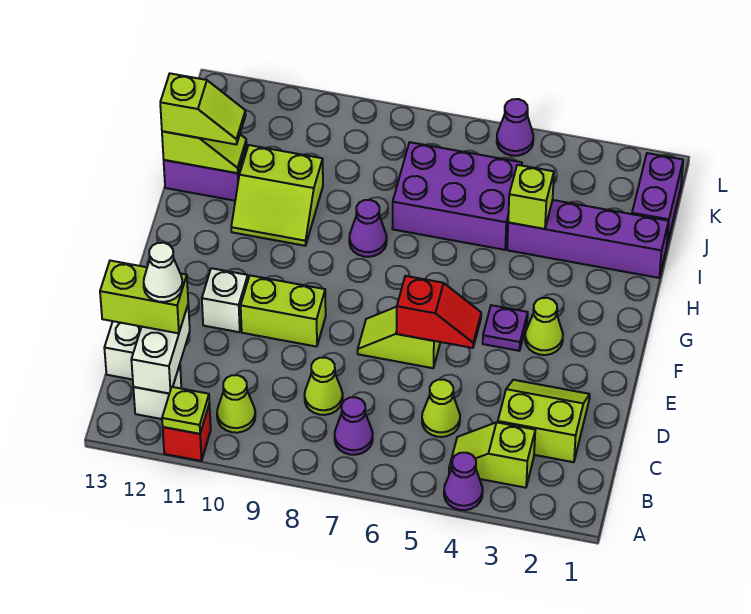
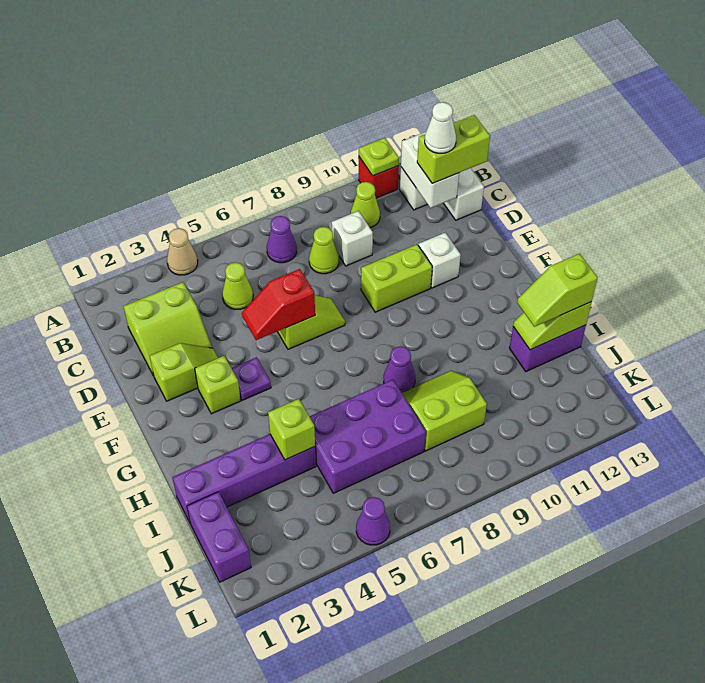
purple cone A4 level 1 -> tan cone A4 level 1
lime slope B3:B4 level 1 top 3 -> lime slope E2:E3 level 1 top 2
none -> white brick C9 level 1
lime cone F3 level 1 -> lime brick F3 level 1
lime slope H10:I11 level 1 top I -> lime slope I8:J9 level 1 top J

